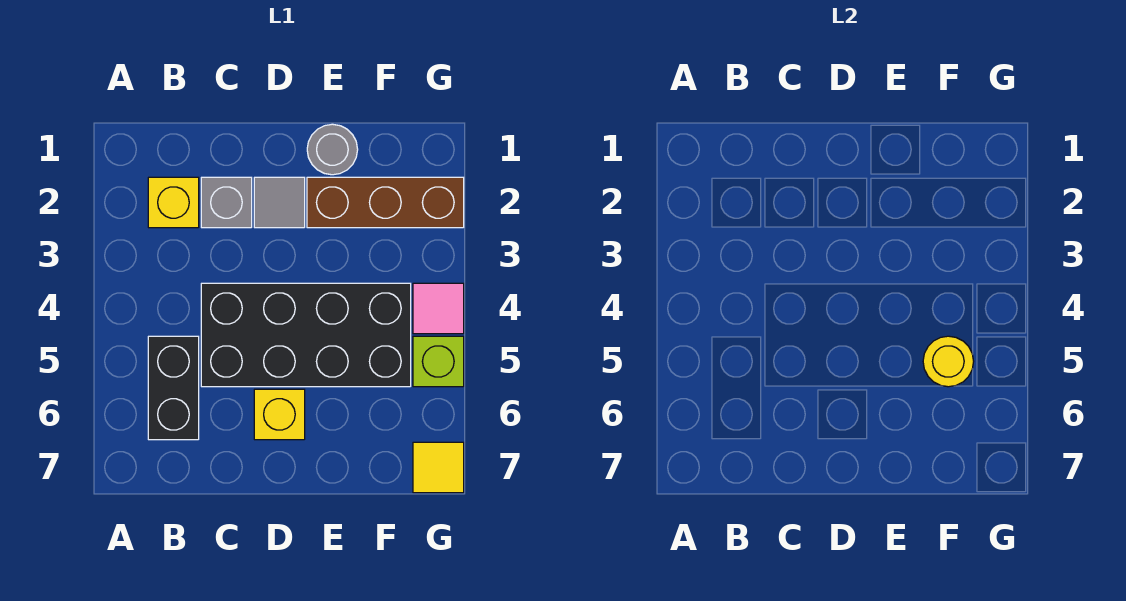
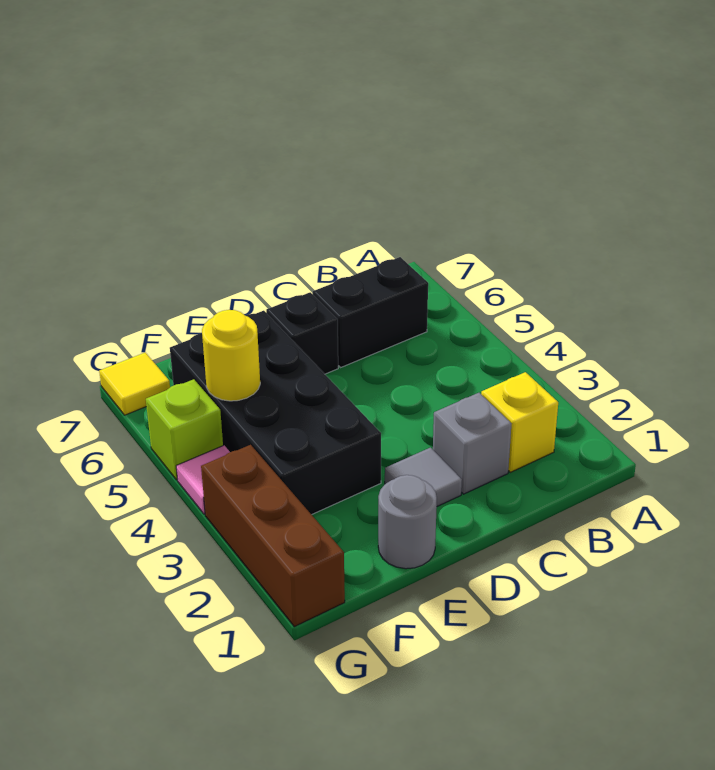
black brick B5:B6 level 1 -> black brick B6:C6 level 1
black brick C4:F5 level 1 -> black brick E3:F6 level 1
yellow brick D6 level 1 -> black brick D6 level 1
brown brick E2:G2 level 1 -> brown brick G1:G3 level 1

